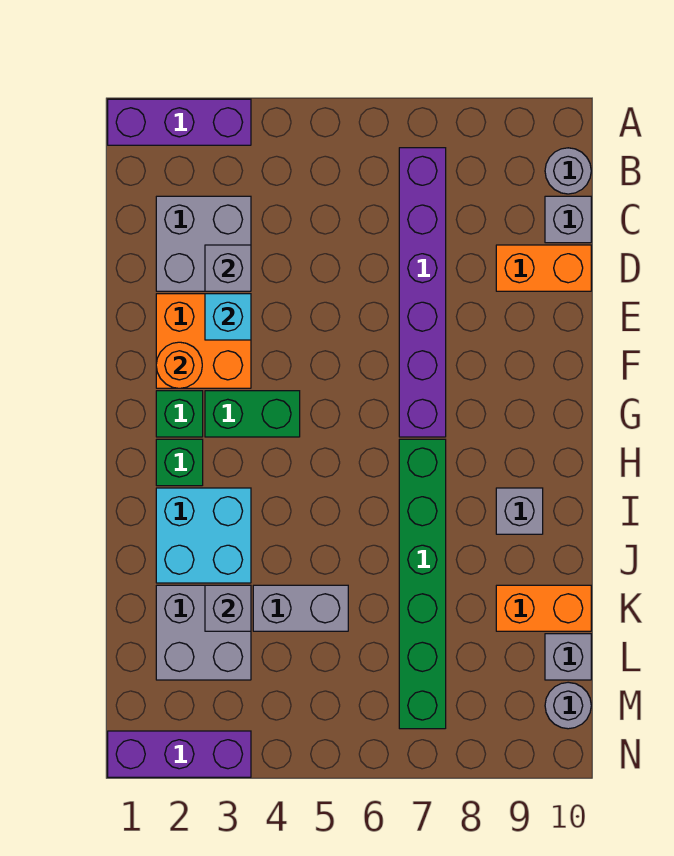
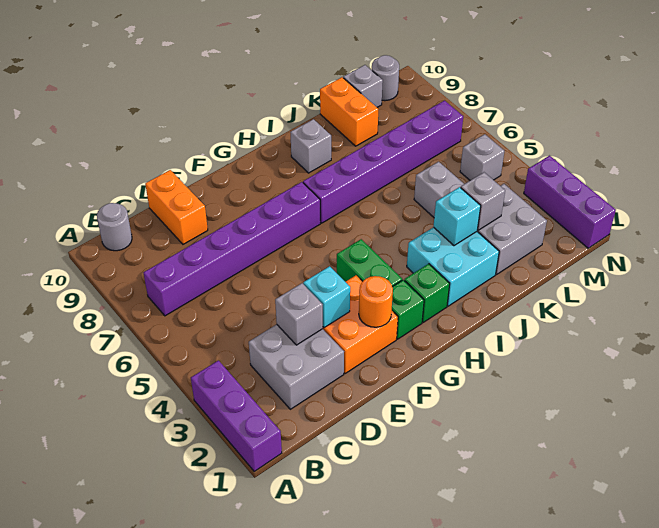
grey brick C10 level 1 -> grey brick M5 level 1
green brick H7:M7 level 1 -> purple brick H7:M7 level 1
none -> cyan brick J3 level 2

